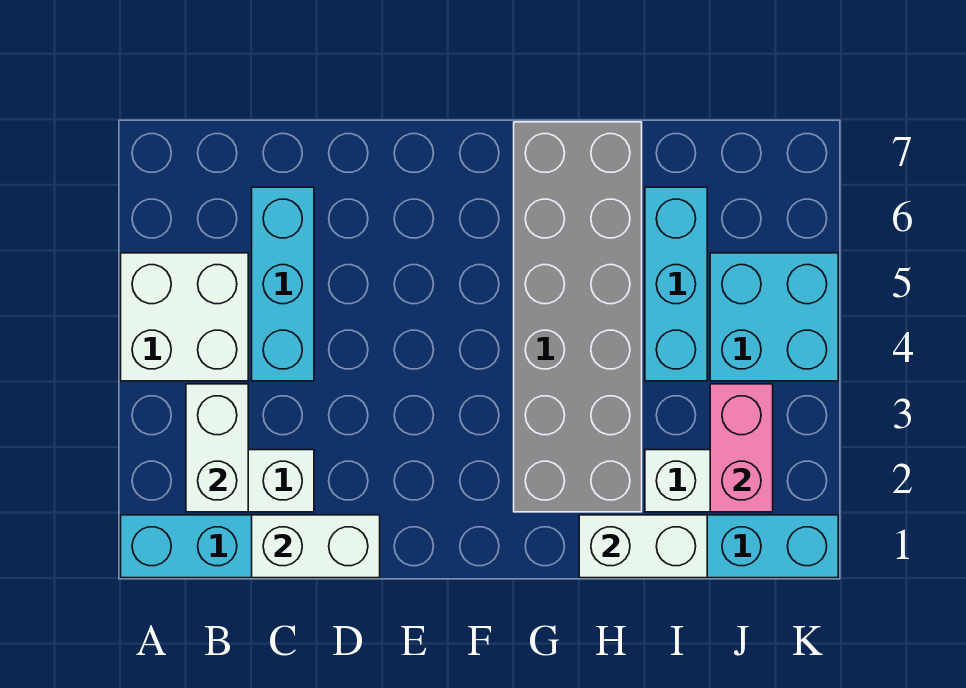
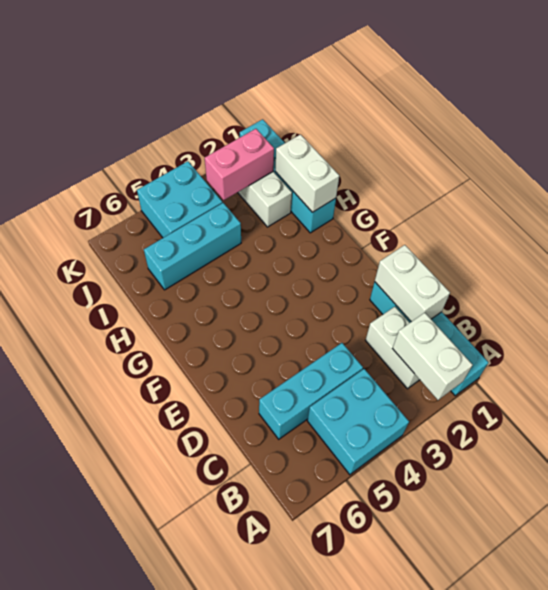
white brick A4:B5 level 1 -> cyan brick A4:B5 level 1
white brick B2:B3 level 2 -> white brick A2:B2 level 2
grey brick G2:H7 level 1 -> none

